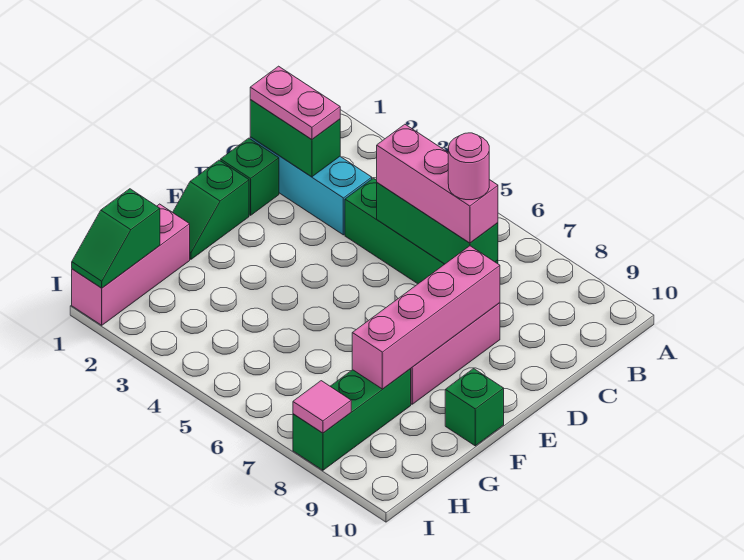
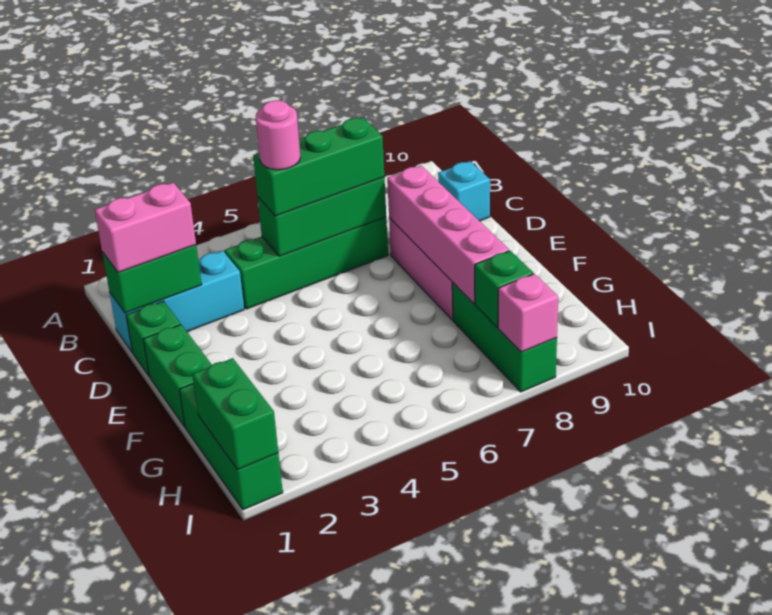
pink plate C1:C2 level 3 -> pink brick C1:C2 level 3
pink brick C5:C7 level 3 -> green brick C5:C7 level 3
pink round brick C7 level 4 -> pink round brick C5 level 4
none -> cyan brick C10 level 1
green slope E1:F1 level 1 top E -> green brick E1:F1 level 1
green brick F10 level 1 -> green brick H8 level 2
pink brick G1:I1 level 1 -> green brick G1:I1 level 1
green slope H1:I1 level 2 top H -> green brick H1:I1 level 2
pink tile I8 level 2 -> pink brick I8 level 2

